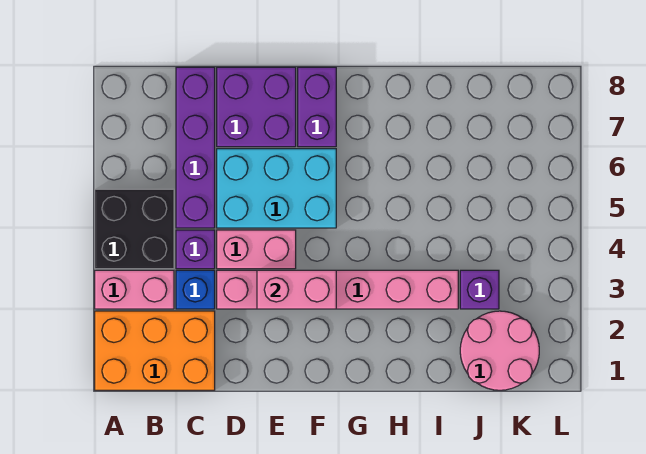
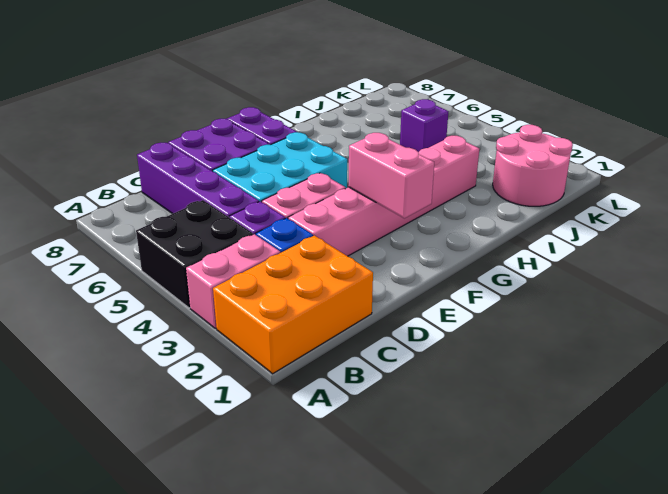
pink brick E3:F3 level 2 -> pink brick F2:F3 level 2
purple brick J3 level 1 -> purple brick J5 level 1

